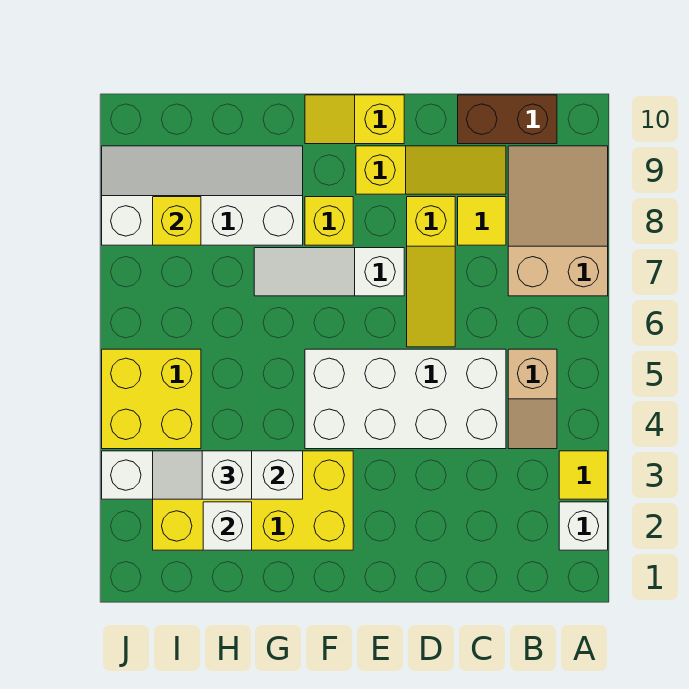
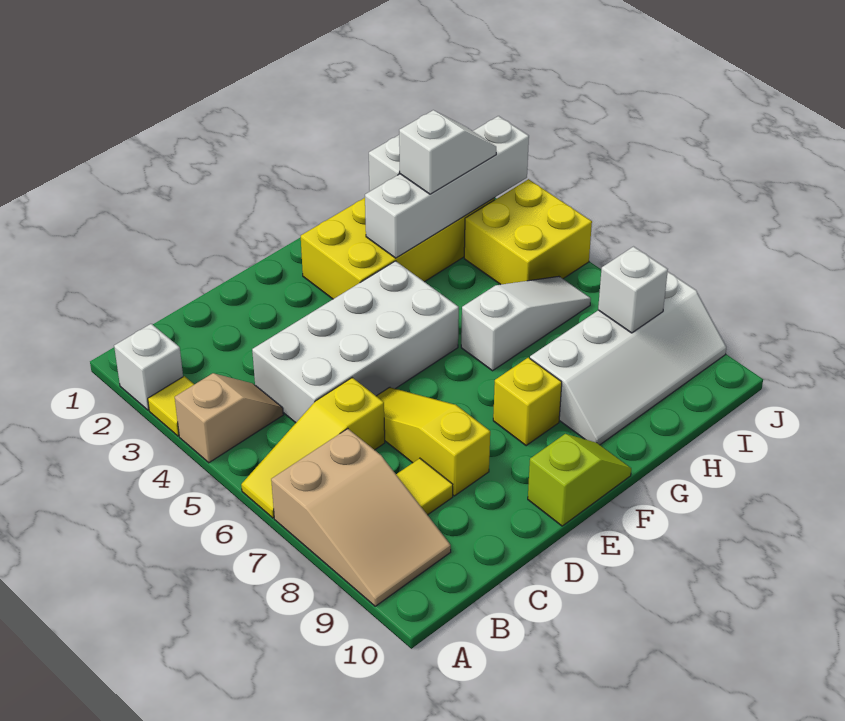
tan slope B4:B5 level 1 top 5 -> tan slope A4:B4 level 1 top A
brown brick B10:C10 level 1 -> none
yellow slope C9:E9 level 1 top E -> yellow slope A6:C6 level 1 top C
white slope E7:G7 level 1 top E -> white slope G6:I6 level 1 top G
yellow slope E10:F10 level 1 top E -> lime slope E10:F10 level 1 top E
yellow brick I8 level 2 -> white brick I8 level 2

